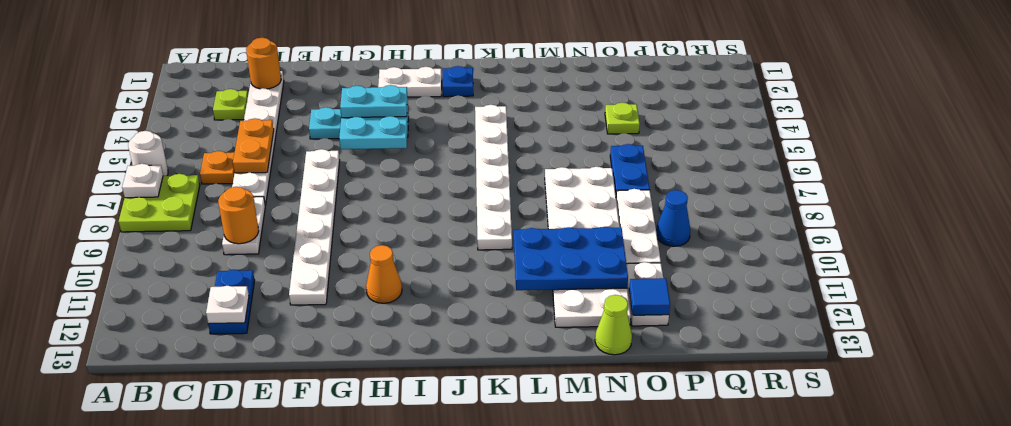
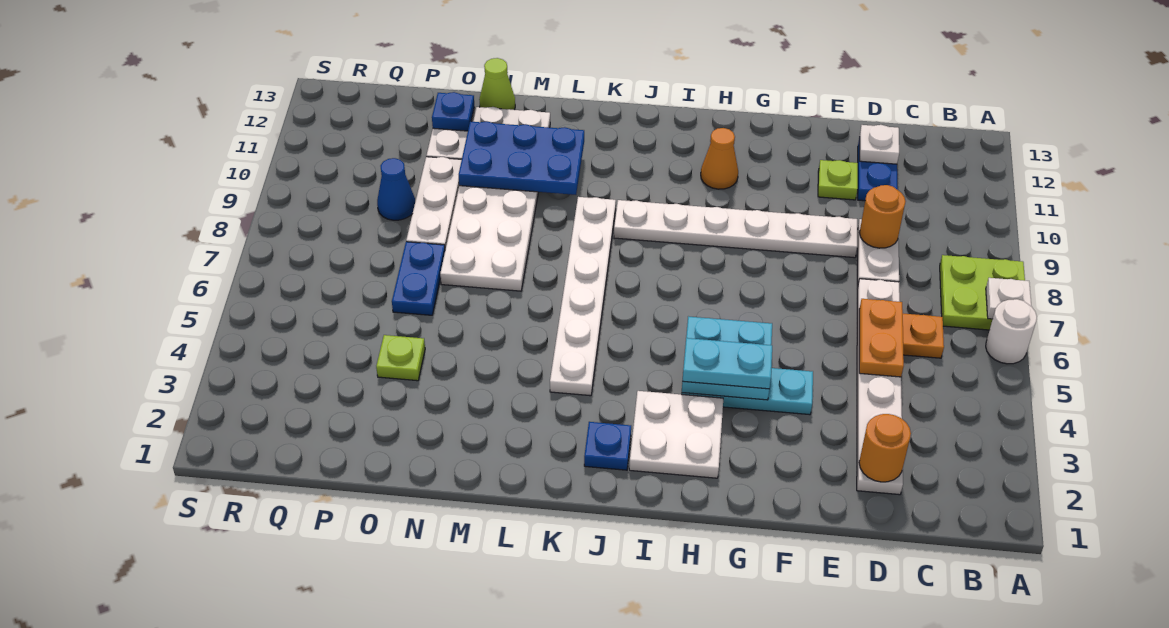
lime plate C3 level 1 -> lime plate E11 level 1
white plate F6:F11 level 1 -> white plate E9:J9 level 1
white plate H2:I2 level 1 -> white plate H2:I3 level 1
blue tile O12 level 2 -> blue plate O12 level 2

